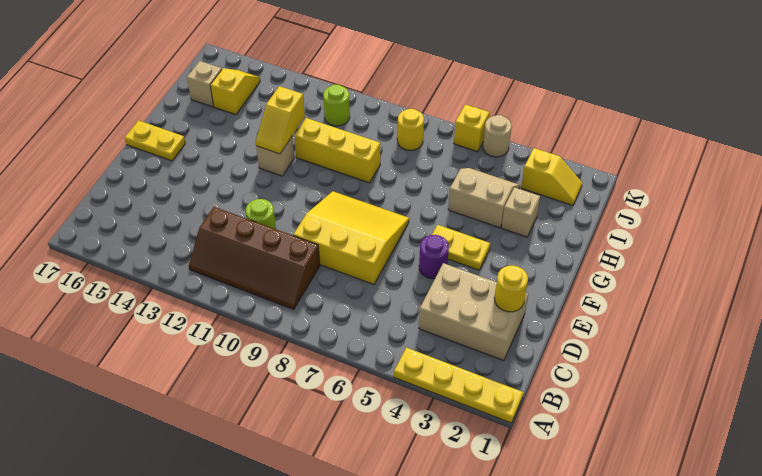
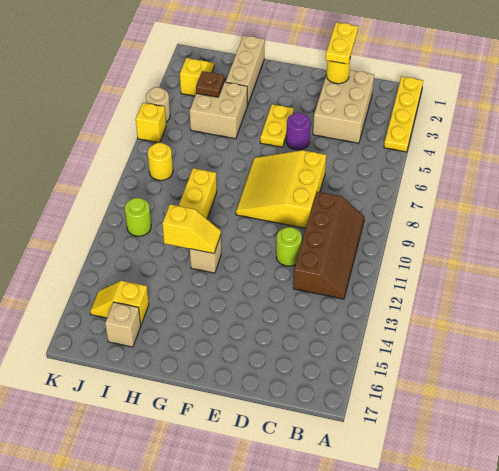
yellow plate F16:F17 level 1 -> yellow plate D1:D2 level 3
tan brick H3 level 1 -> tan brick H1:H3 level 1
tan slope H4:I5 level 1 top H -> tan brick H4:I5 level 1
none -> brown plate I4 level 2

